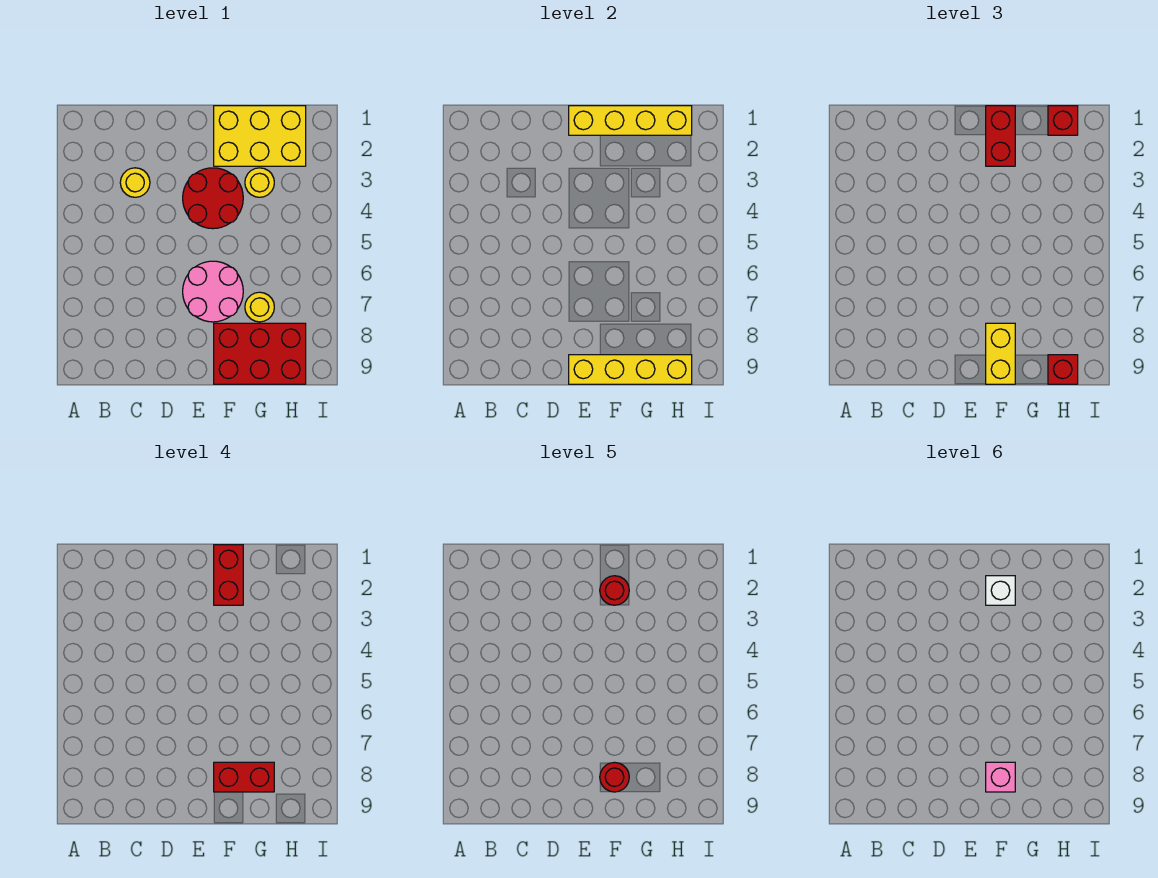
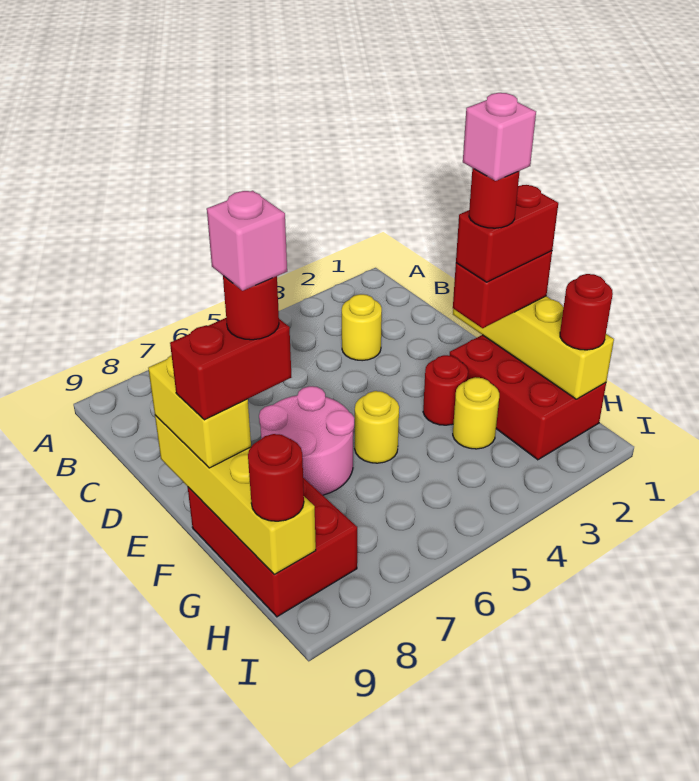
red round brick E3:F4 level 1 -> red round brick F3 level 1
yellow brick F1:H2 level 1 -> red brick F1:H2 level 1
white brick F2 level 6 -> pink brick F2 level 6
yellow brick F8:F9 level 3 -> yellow brick E9:F9 level 3
red brick F8:G8 level 4 -> red brick F8:F9 level 4
yellow round brick G7 level 1 -> yellow round brick F5 level 1
red brick H1 level 3 -> red round brick H1 level 3
red brick H9 level 3 -> red round brick H9 level 3

